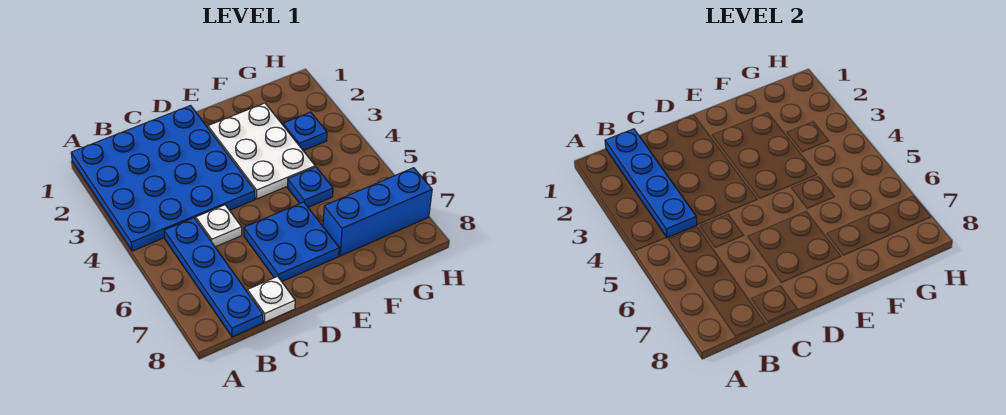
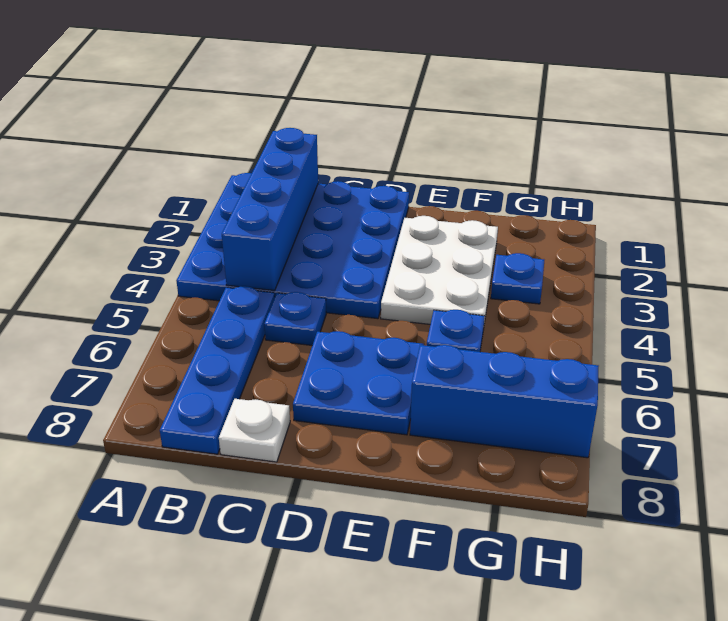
blue plate B1:B4 level 2 -> blue brick B1:B4 level 2
white plate C5 level 1 -> blue plate C5 level 1

